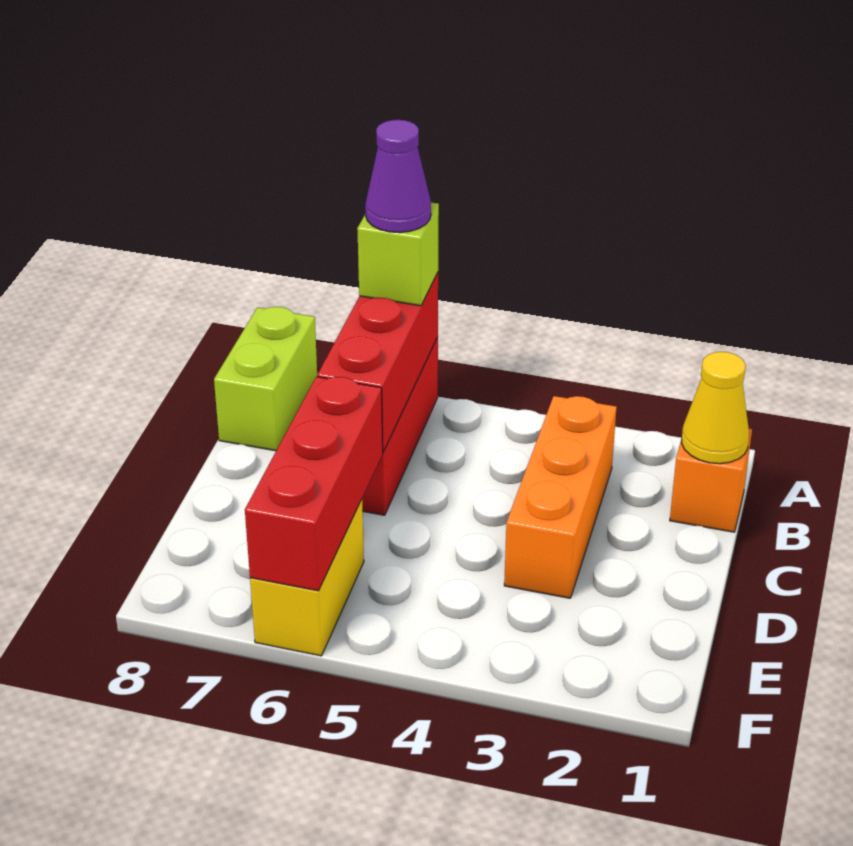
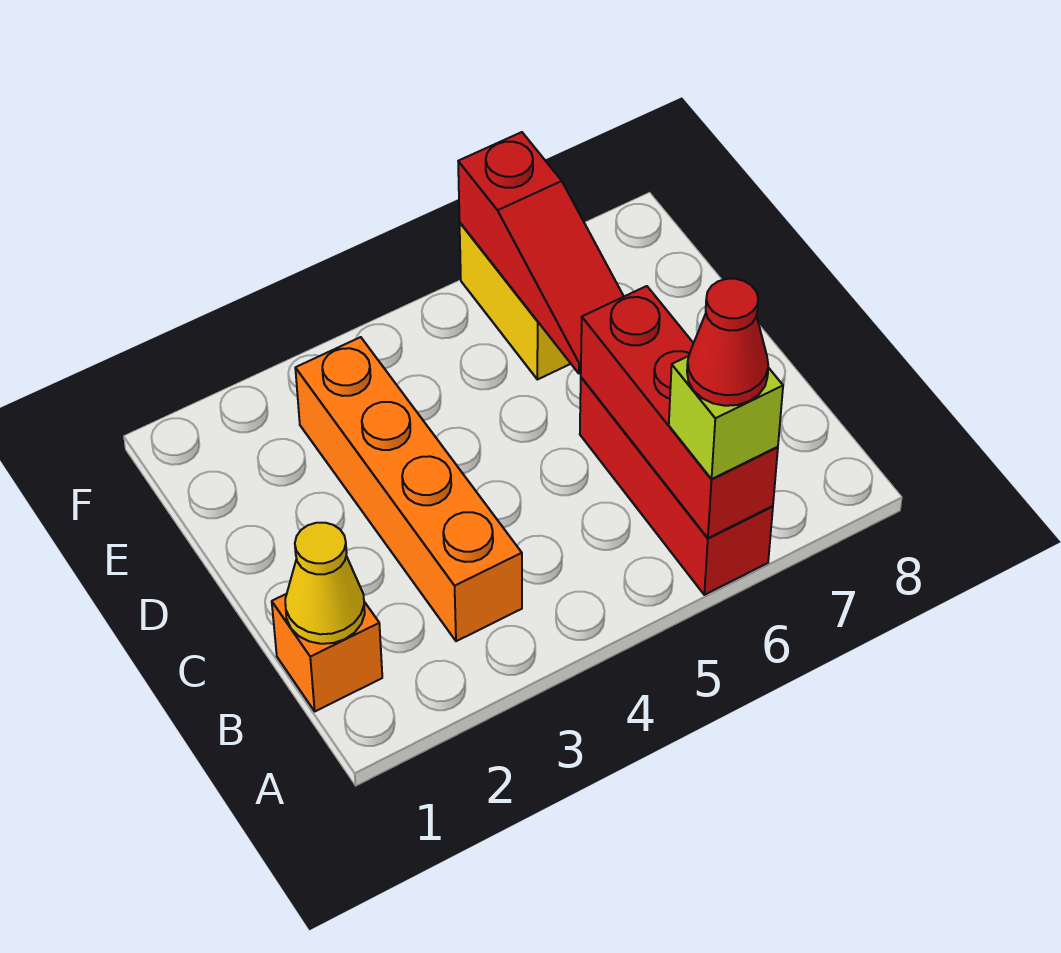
purple cone A6 level 4 -> red cone A6 level 4
lime brick A8:B8 level 1 -> none
orange brick B3:D3 level 1 -> orange brick B3:E3 level 1
red brick D6:F6 level 2 -> red slope D6:F6 level 2 top F

